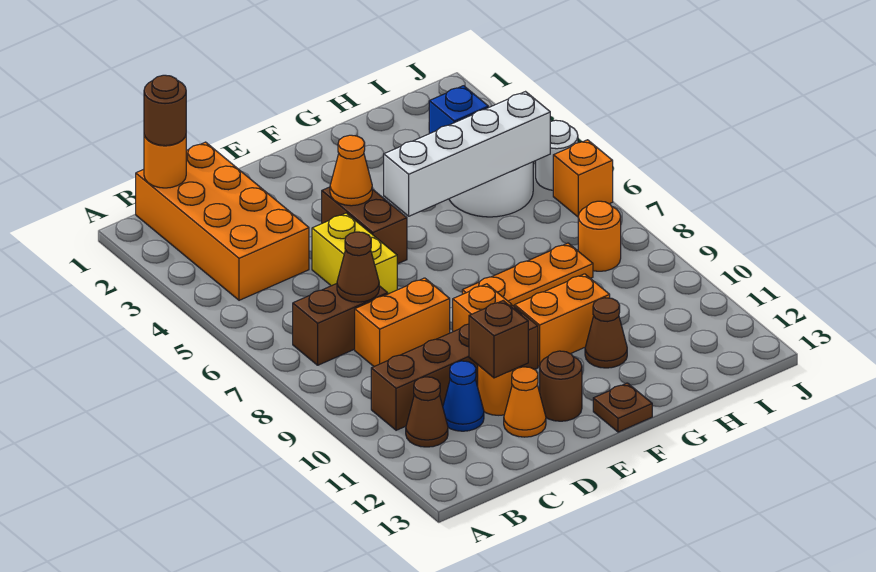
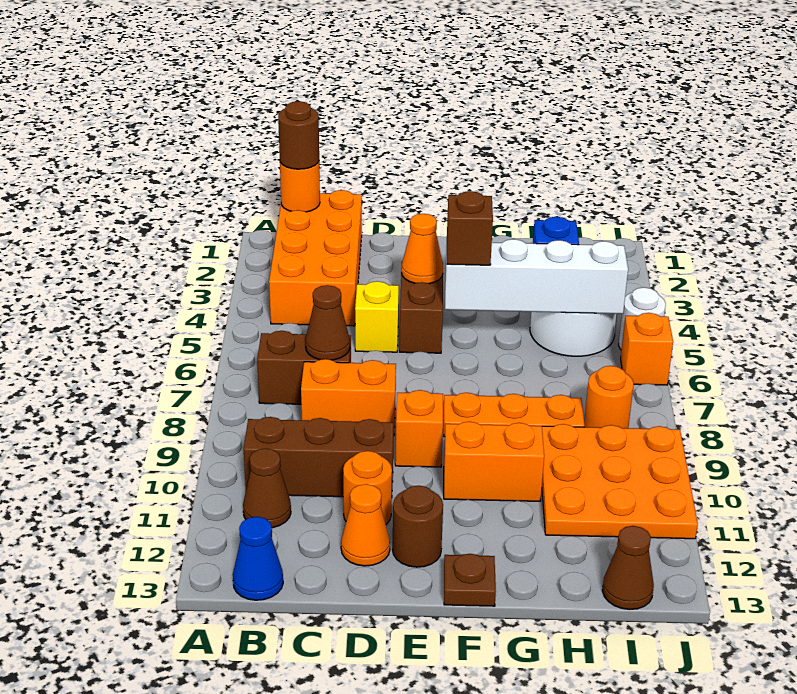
brown brick B10:E10 level 1 -> brown brick B10:D10 level 1
blue cone C11 level 1 -> blue cone B13 level 1
yellow brick D5:D6 level 1 -> yellow brick D5 level 1
brown brick D11 level 2 -> brown brick F5 level 3
brown cone G11 level 1 -> brown cone I13 level 1
none -> orange plate H9:J11 level 1

